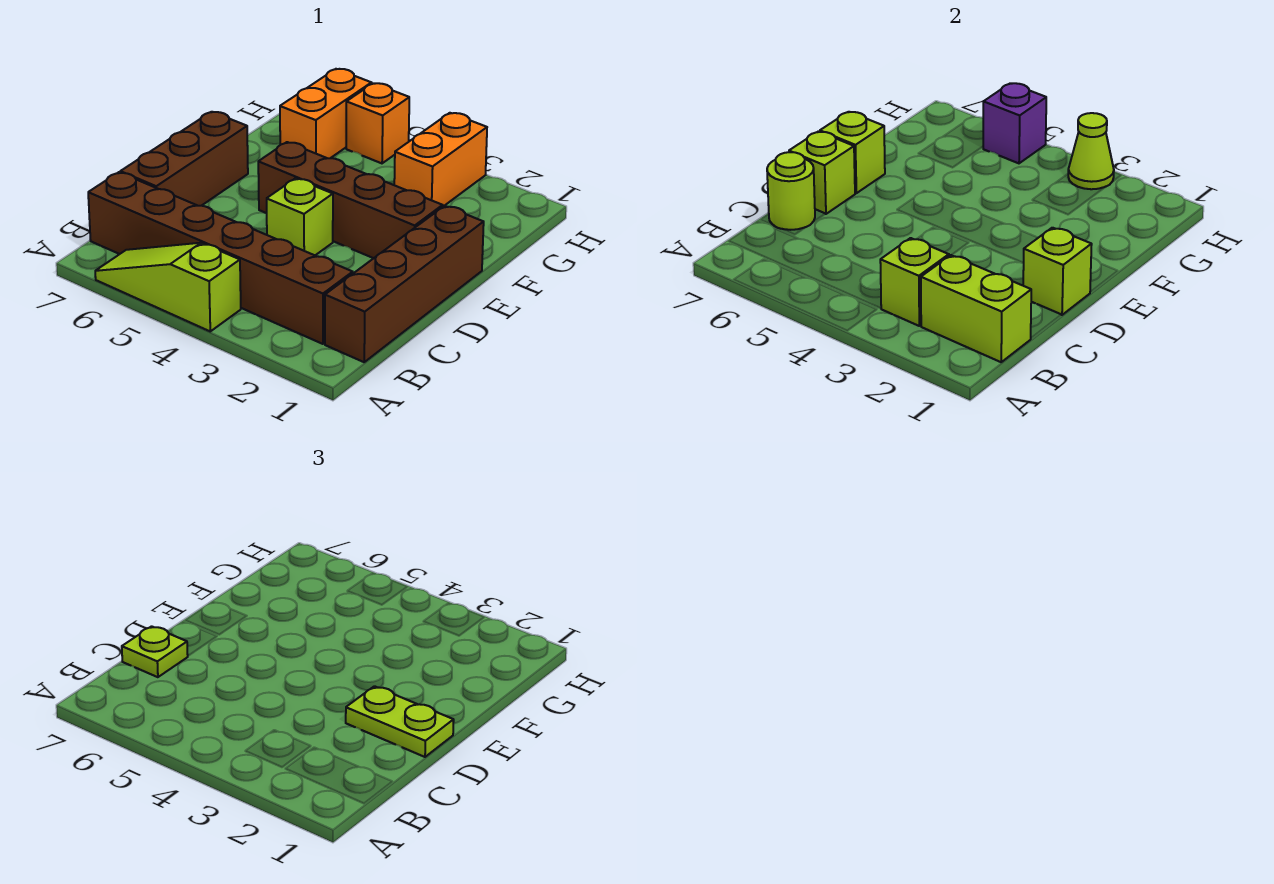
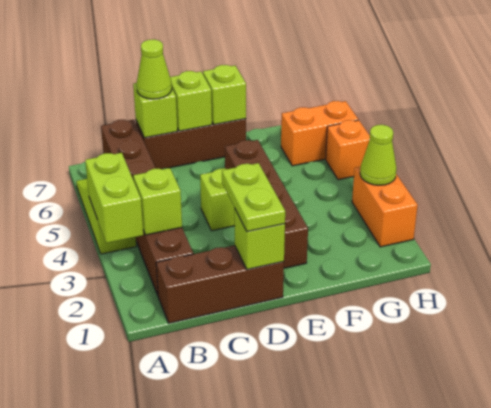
brown brick B1:E1 level 1 -> brown brick B1:D1 level 1
lime brick B1:B2 level 2 -> lime brick A3:A4 level 2
lime round brick C7 level 2 -> lime brick C7 level 2
lime plate C7 level 3 -> lime cone C7 level 3
orange brick G3:H3 level 1 -> orange brick H2:H3 level 1
purple brick H5 level 2 -> none

